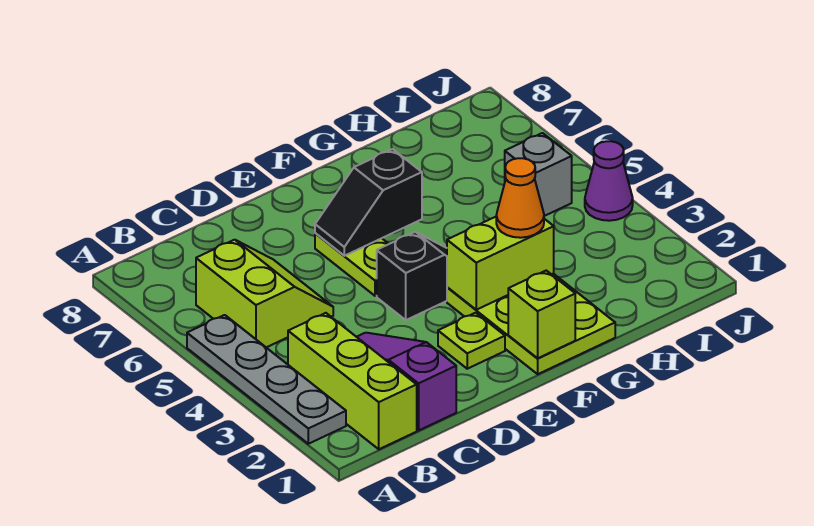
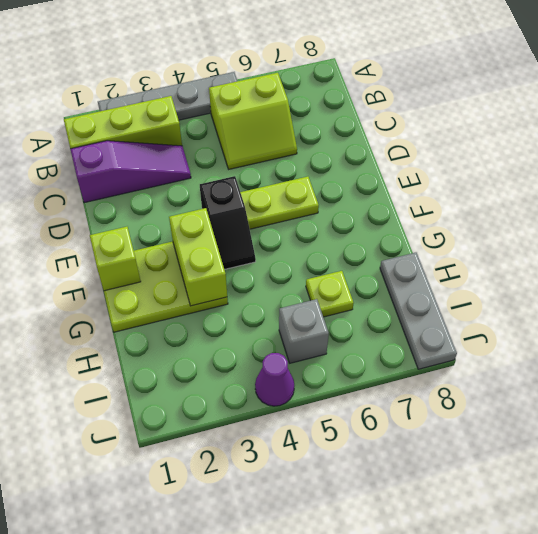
lime plate E2 level 1 -> lime plate H6 level 1
black slope E6:F6 level 2 top F -> none
orange cone G3 level 3 -> none
none -> grey plate H8:J8 level 1

